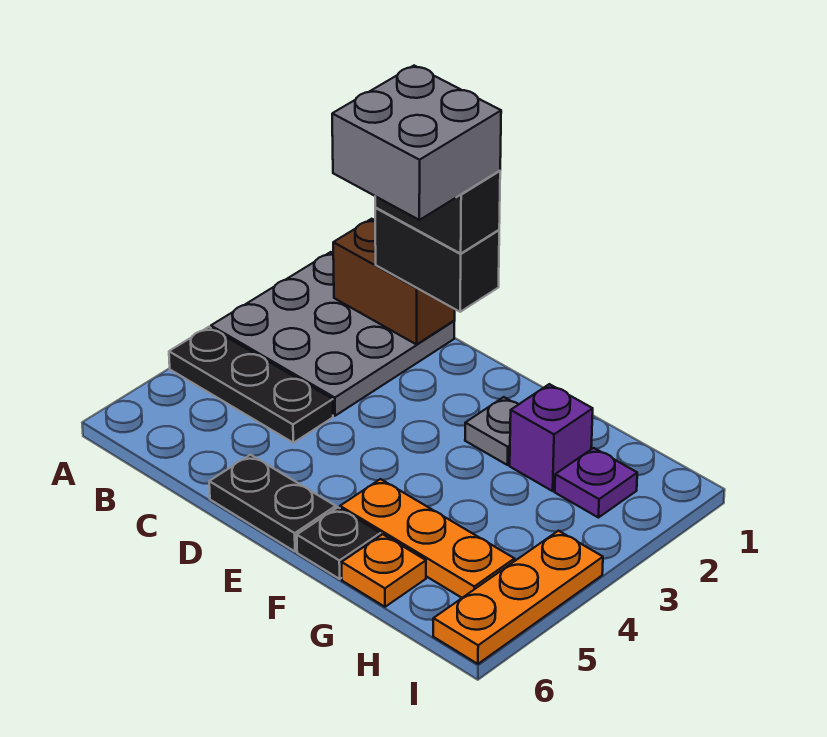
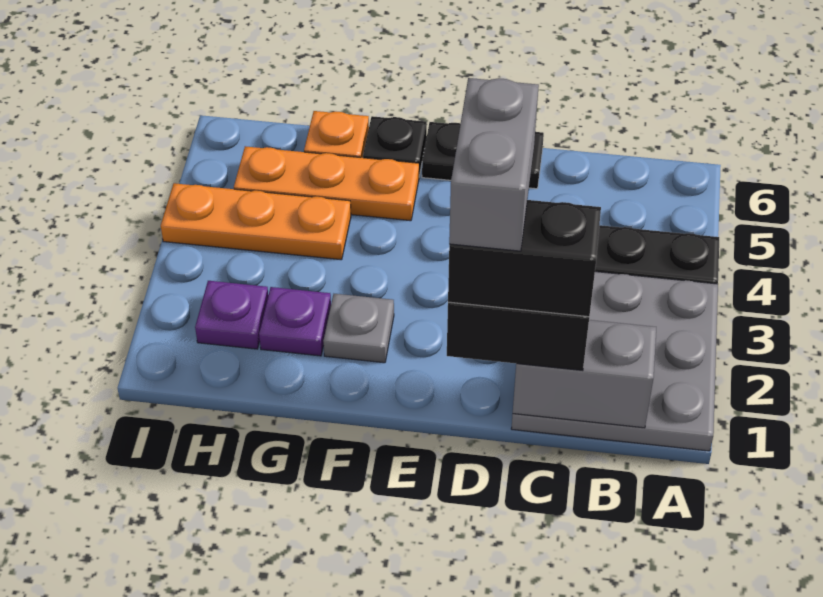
brown brick B1:C1 level 2 -> grey brick B1:C1 level 2
grey brick C1:D2 level 5 -> grey brick D1:D2 level 5
purple brick G2 level 1 -> purple plate G2 level 1
orange plate I4:I6 level 1 -> orange plate G4:I4 level 1

